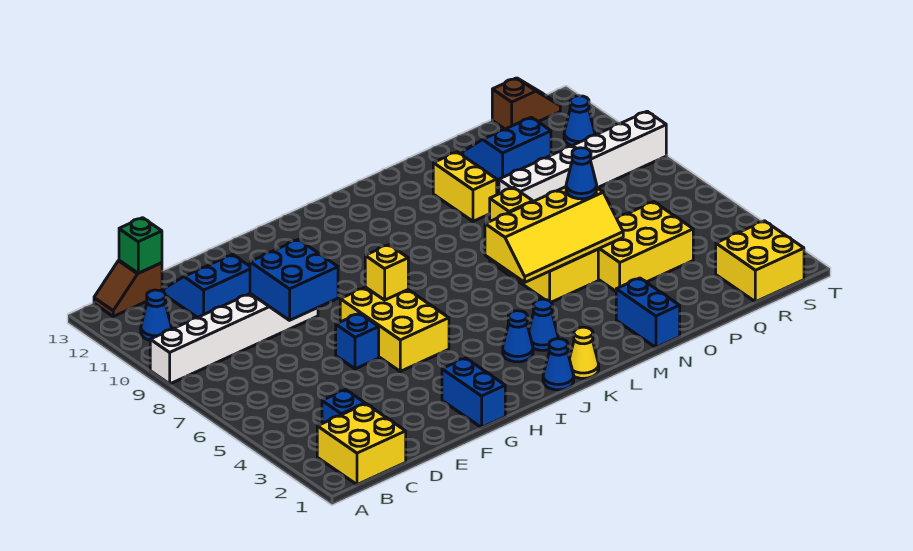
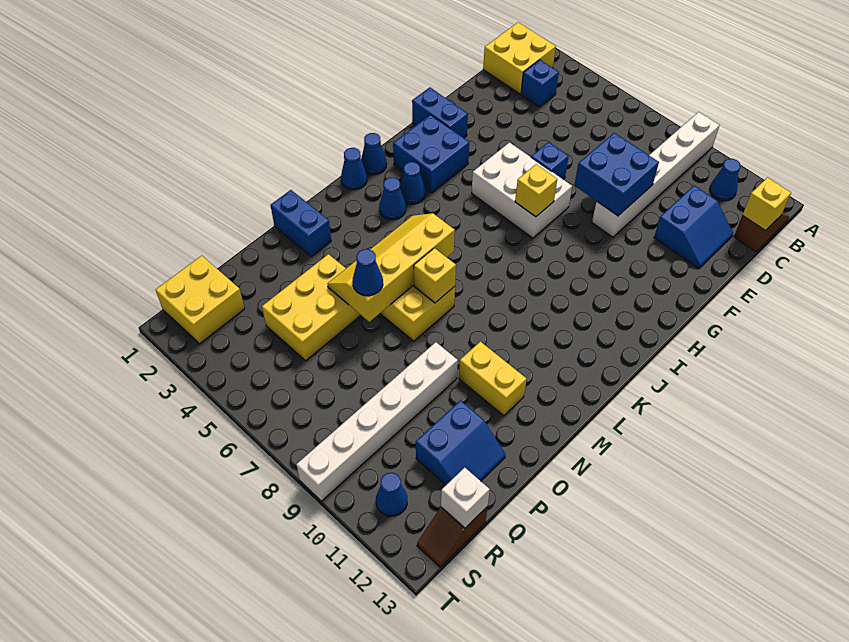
green brick C13 level 2 -> yellow brick C13 level 2
yellow brick G5:H7 level 1 -> white brick G5:H7 level 1
none -> blue brick H2:I3 level 1
yellow cone K1 level 1 -> blue cone K1 level 1
none -> white brick R13 level 2

